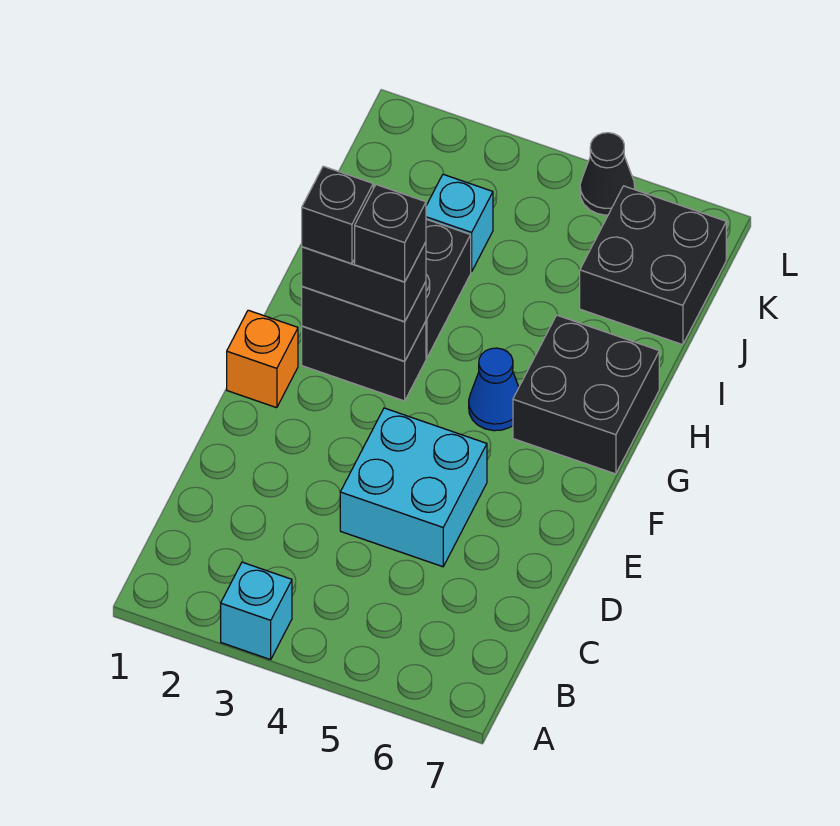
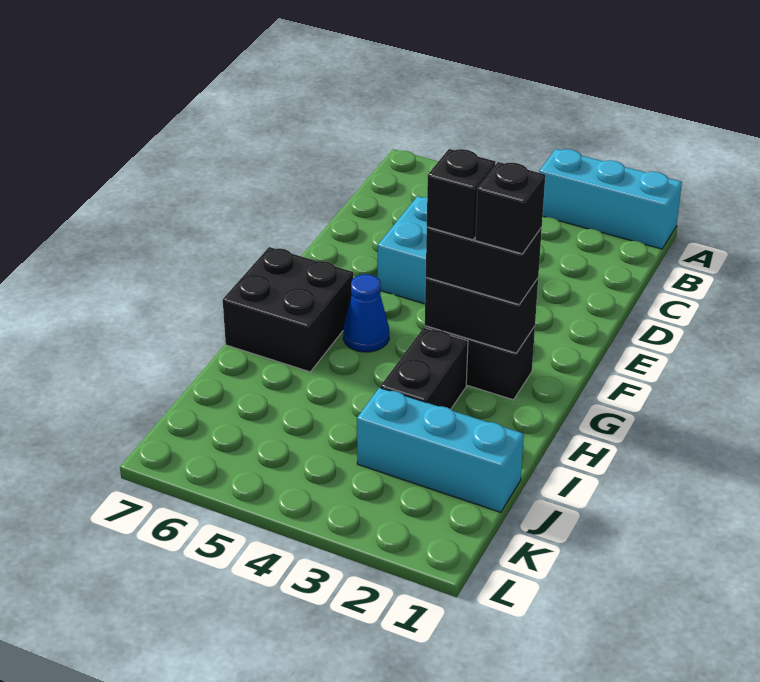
cyan brick A3 level 1 -> cyan brick A1:A3 level 1
orange brick F1 level 1 -> none
cyan brick J3 level 1 -> cyan brick J1:J3 level 1
black brick J6:K7 level 1 -> none
black cone L5 level 1 -> none

